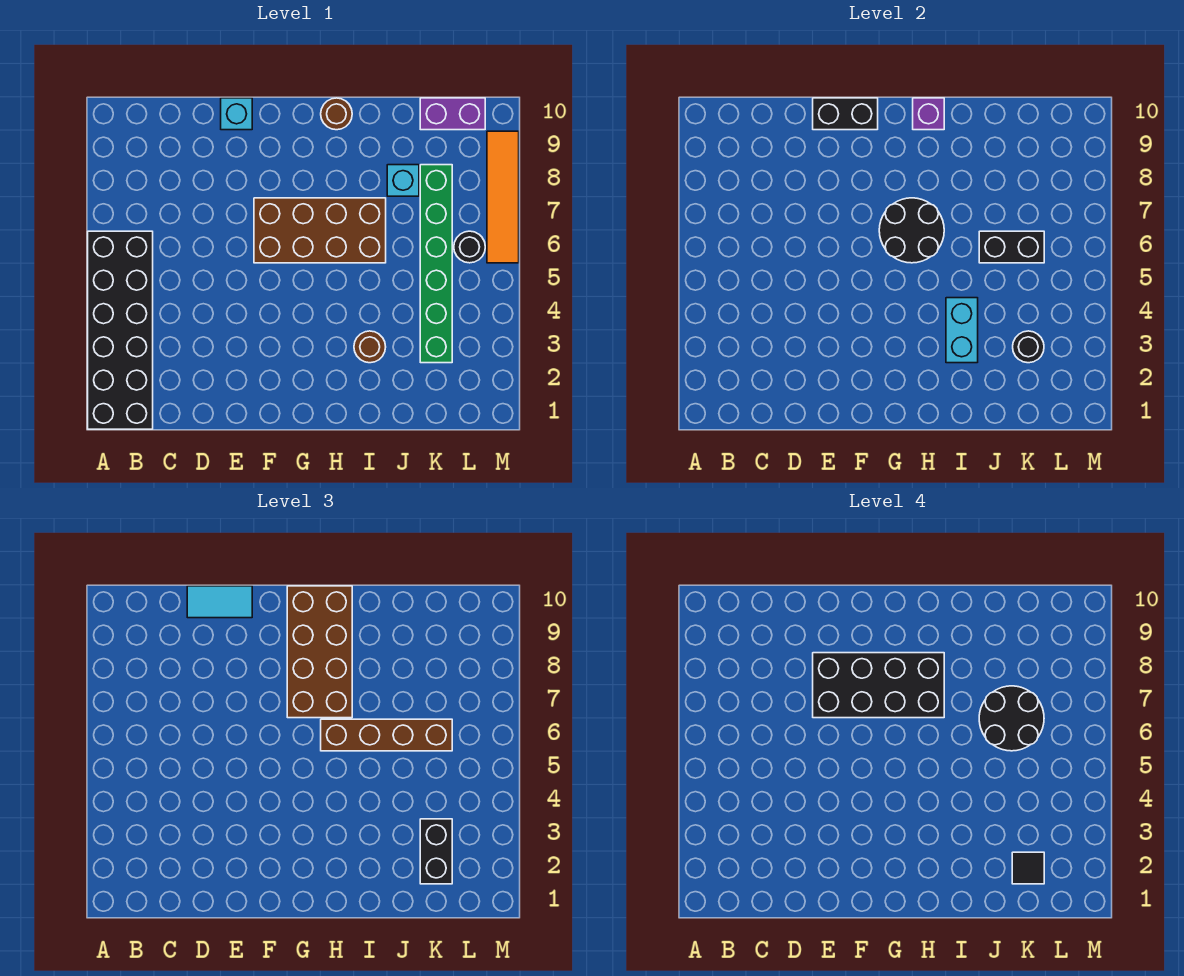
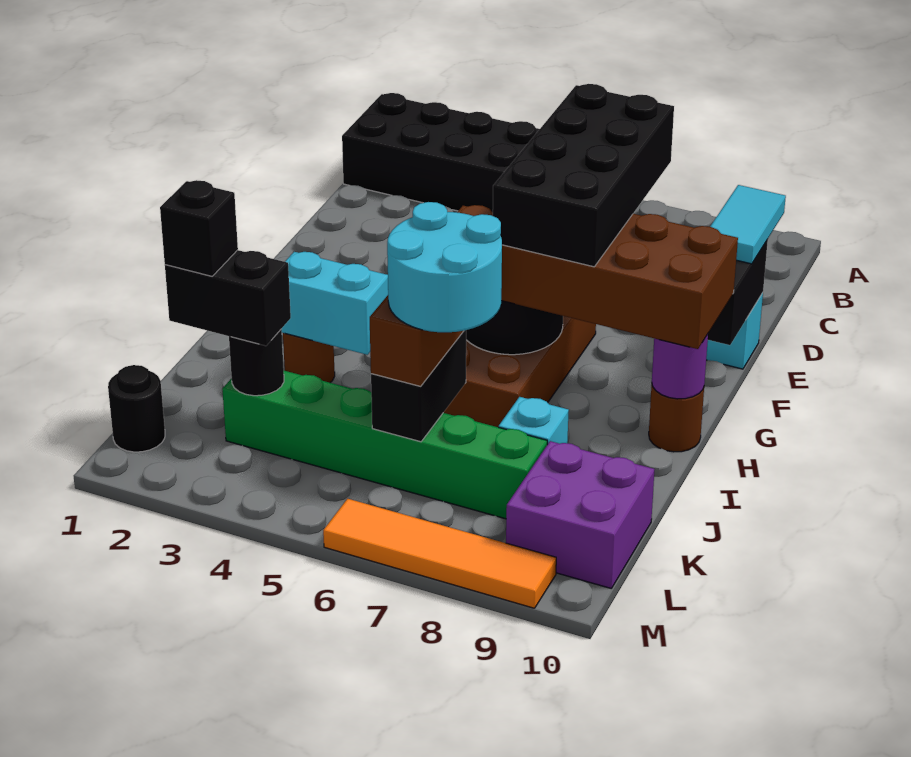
purple brick H10 level 2 -> purple round brick H10 level 2
black round brick J6:K7 level 4 -> cyan round brick J6:K7 level 4
black tile K2 level 4 -> black brick K2 level 4
purple brick K10:L10 level 1 -> purple brick K9:L10 level 1
black round brick L6 level 1 -> black round brick L1 level 1

